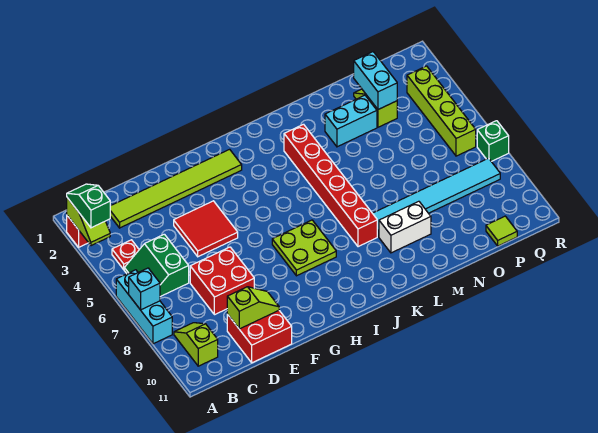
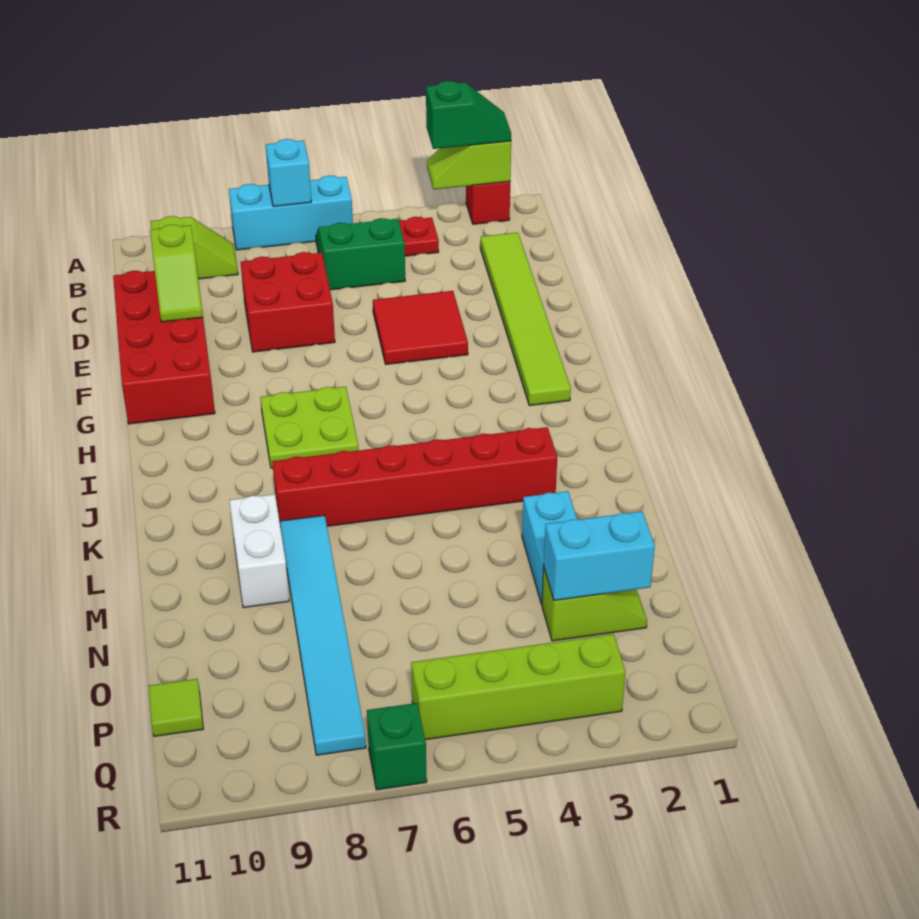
red brick D10:E11 level 1 -> red brick D10:G11 level 1

